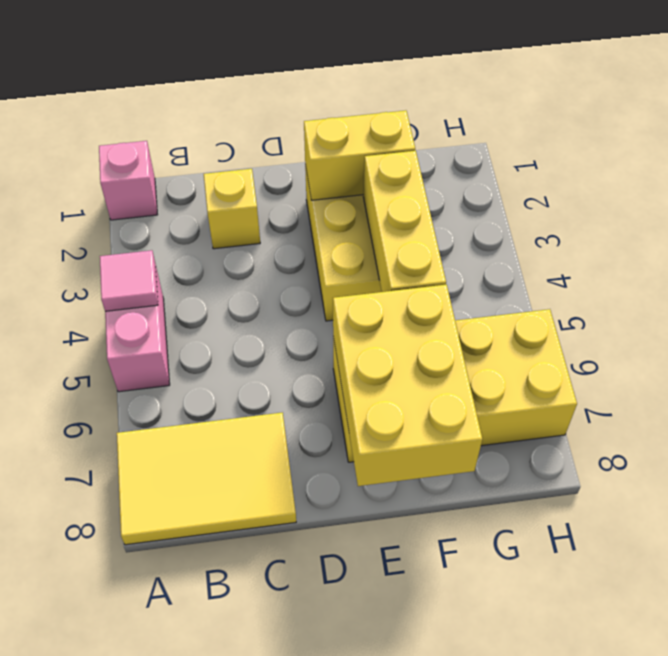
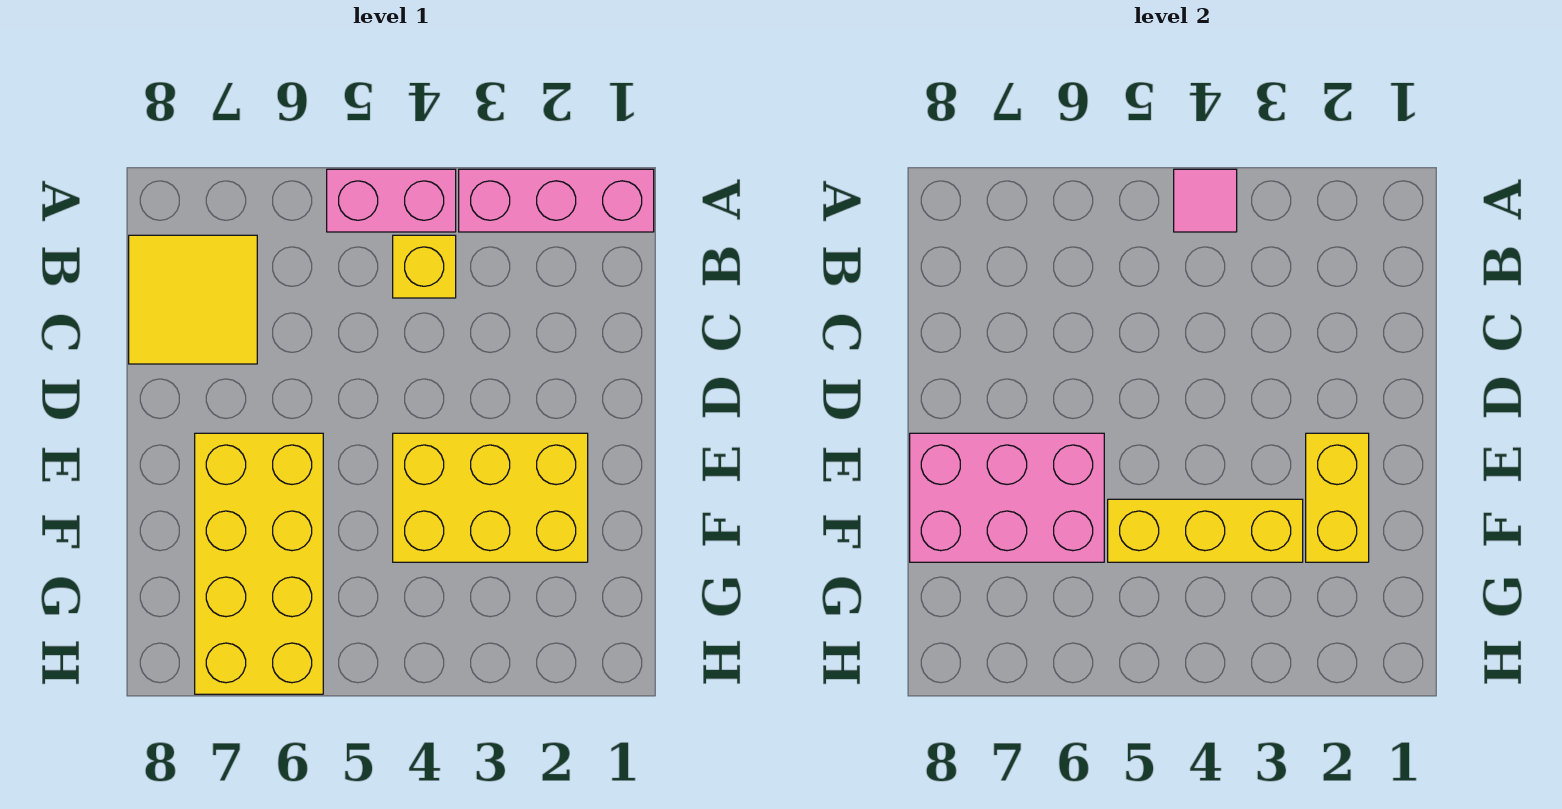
pink brick A1 level 1 -> pink brick A1:A3 level 1
yellow tile A7:C8 level 1 -> yellow tile B7:C8 level 1
yellow brick C2 level 1 -> yellow brick B4 level 1
yellow brick E6:F8 level 2 -> pink brick E6:F8 level 2

